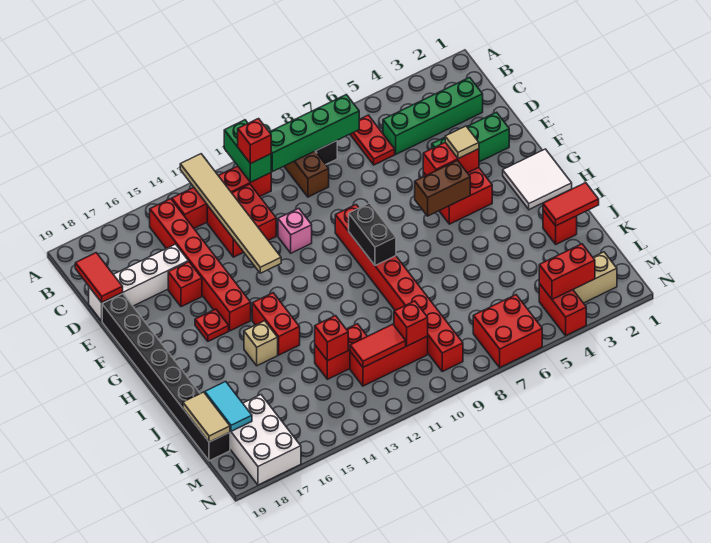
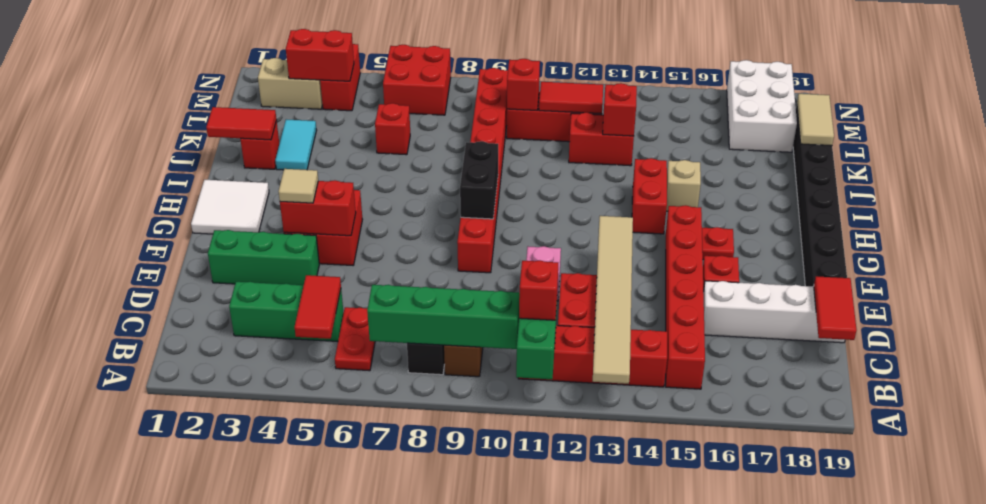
none -> red tile B5:C5 level 2
green brick C2:C5 level 1 -> green brick C3:C5 level 1
brown brick G5:G6 level 2 -> none
none -> red brick K6 level 1
cyan tile K18:L18 level 2 -> cyan tile J3:K3 level 1

